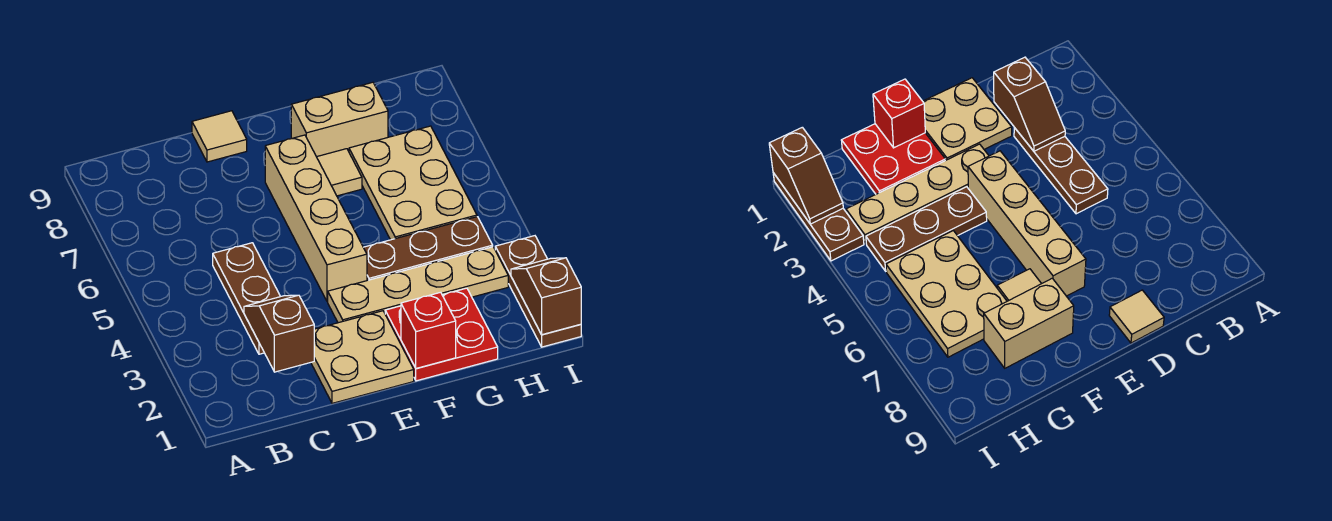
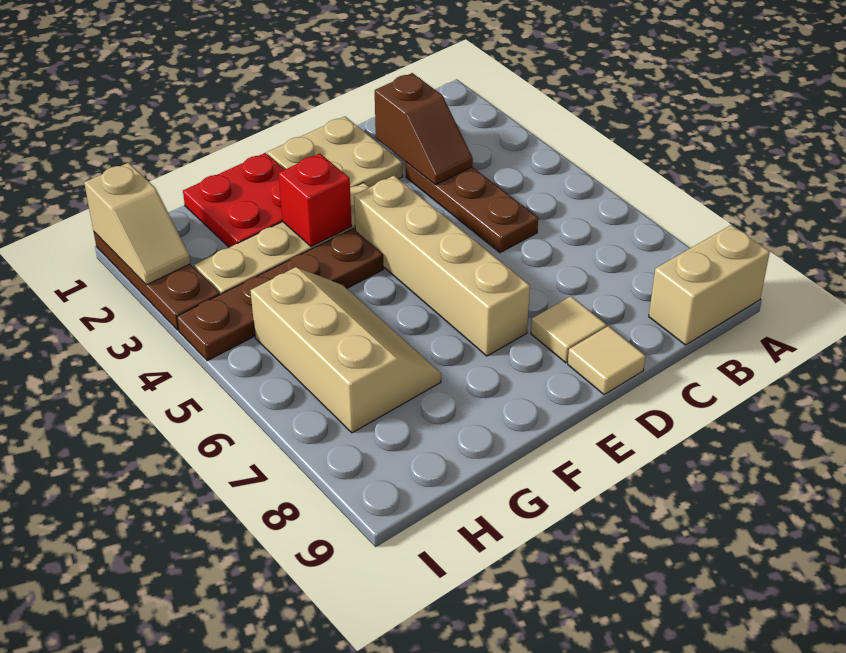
red brick F1 level 2 -> red brick F3 level 2
brown plate F4:H4 level 1 -> brown plate F4:I4 level 1
tan tile F7 level 1 -> tan tile D8 level 1
tan brick F8:G8 level 1 -> tan brick A9:B9 level 1
tan plate G5:H7 level 1 -> tan slope G5:H7 level 1 top H
brown slope I1:I2 level 2 top 1 -> tan slope I1:I2 level 2 top 1

